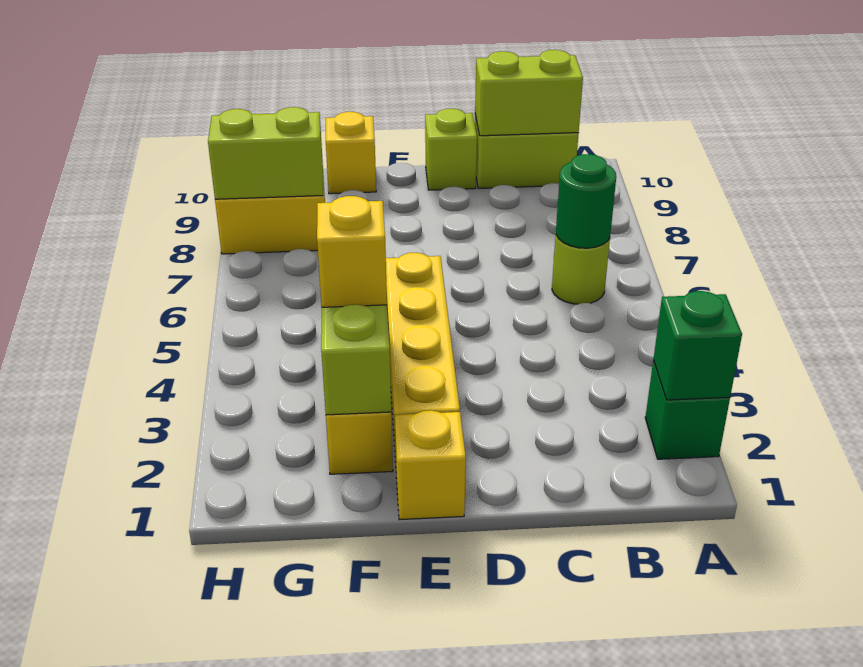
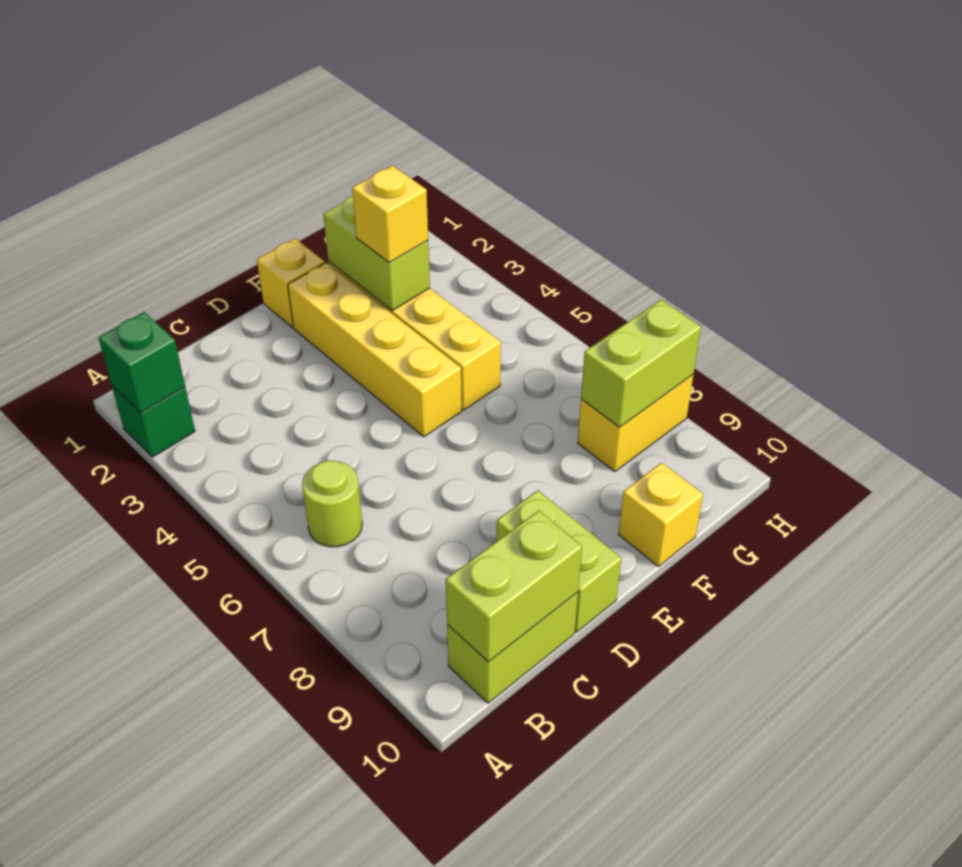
green round brick B6 level 2 -> none
lime brick D10 level 1 -> lime brick D9:D10 level 1

